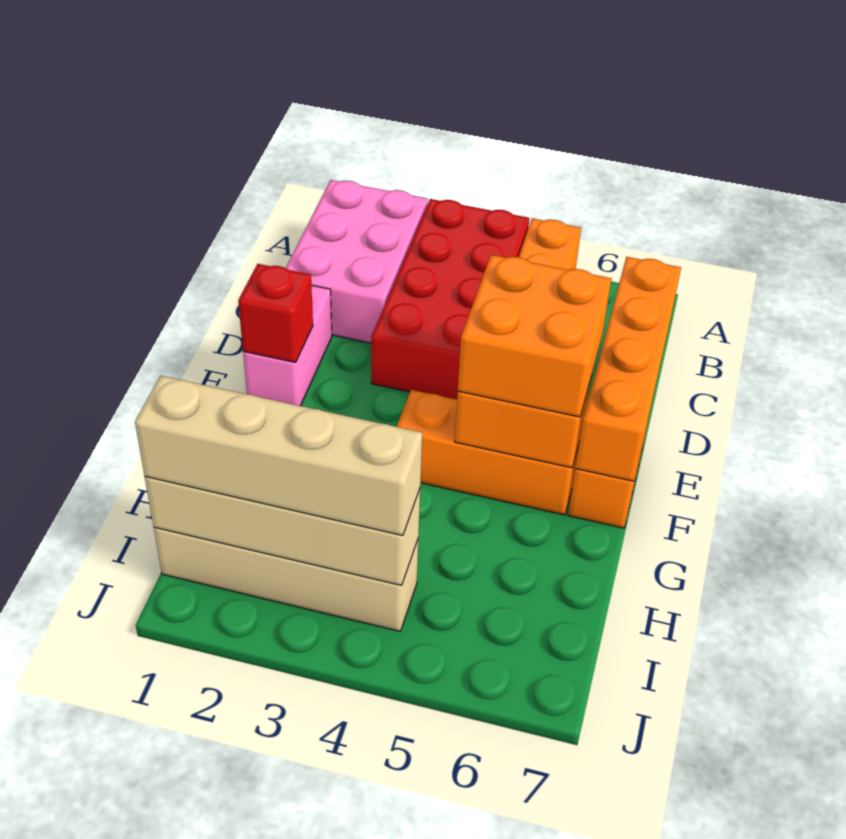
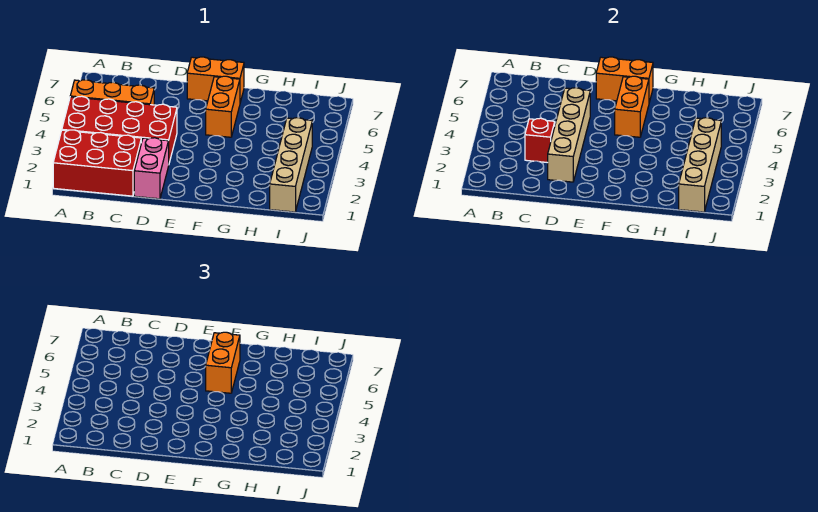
pink brick A1:C2 level 1 -> red brick A1:C2 level 1
orange brick C7:F7 level 2 -> orange brick E7:F7 level 2
pink brick D1:E1 level 1 -> pink brick D1:D2 level 1
red brick E1 level 2 -> red brick C3 level 2
orange brick E5:F6 level 3 -> orange brick F5:F6 level 3
orange brick F4:F6 level 1 -> orange brick F5:F6 level 1
tan brick I1:I4 level 3 -> tan brick D2:D5 level 2

